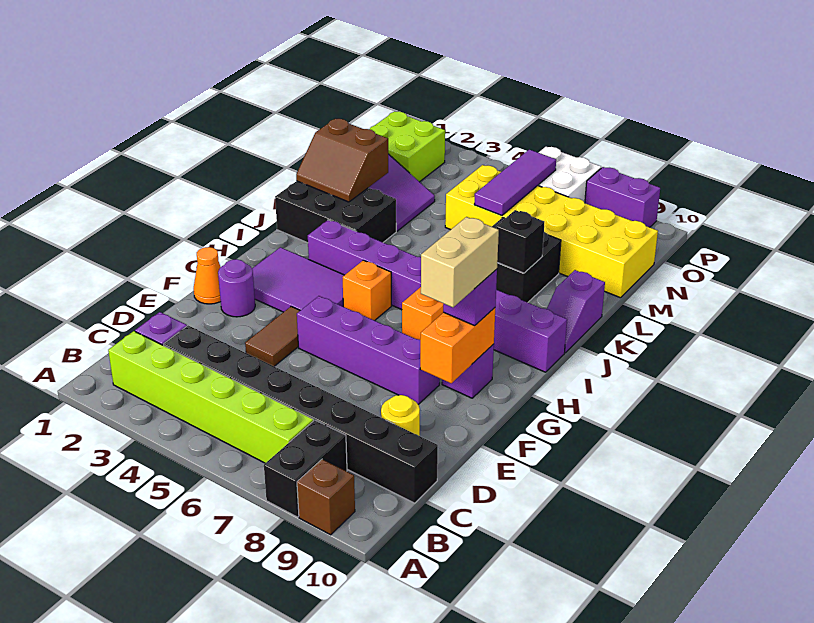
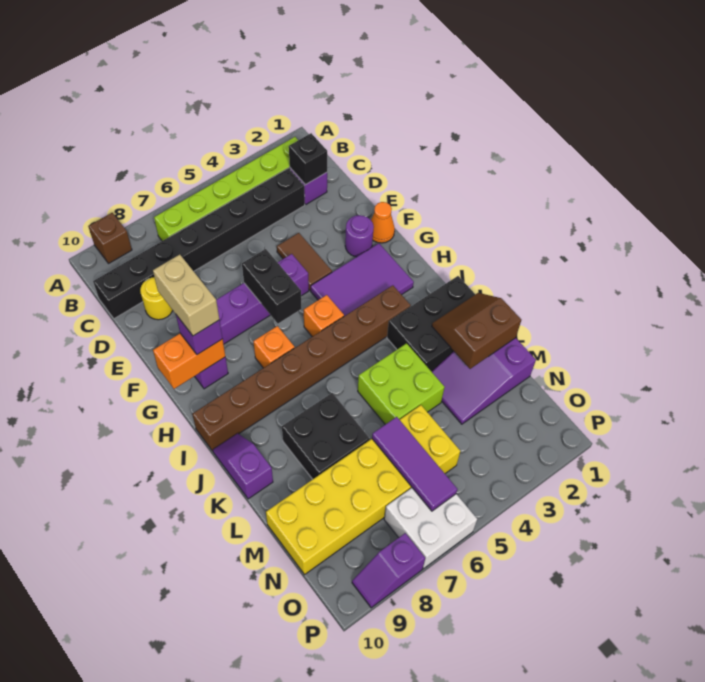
black brick A8:B8 level 1 -> black brick F6:G6 level 2
orange brick F9:G9 level 2 -> orange brick G9:G10 level 2
purple brick I3:I10 level 1 -> brown brick I3:I10 level 1
black brick K8 level 2 -> black brick C2 level 2
lime brick N1:O2 level 1 -> lime brick K4:L5 level 1
purple brick P8:P9 level 1 -> purple slope P8:P9 level 1 top 8

